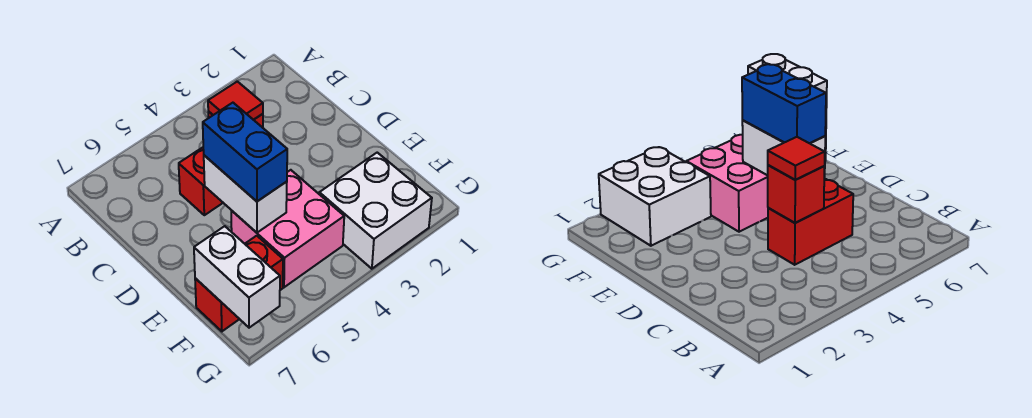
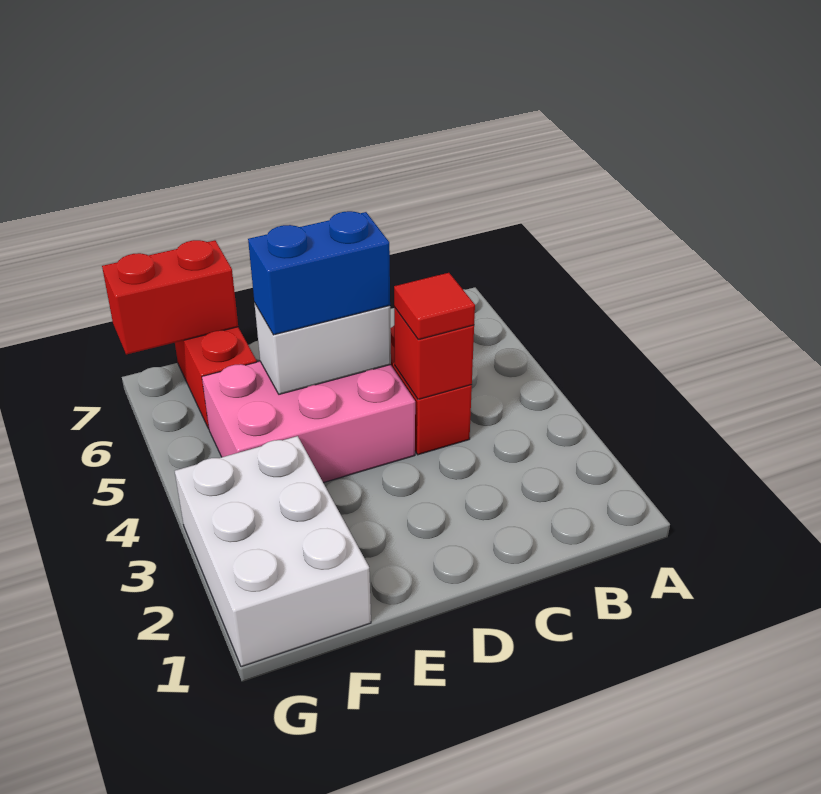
pink brick E4:F5 level 1 -> pink brick D4:F5 level 1
white brick F2:G3 level 1 -> white brick F1:G3 level 1
white brick F7:G7 level 2 -> red brick F7:G7 level 2

